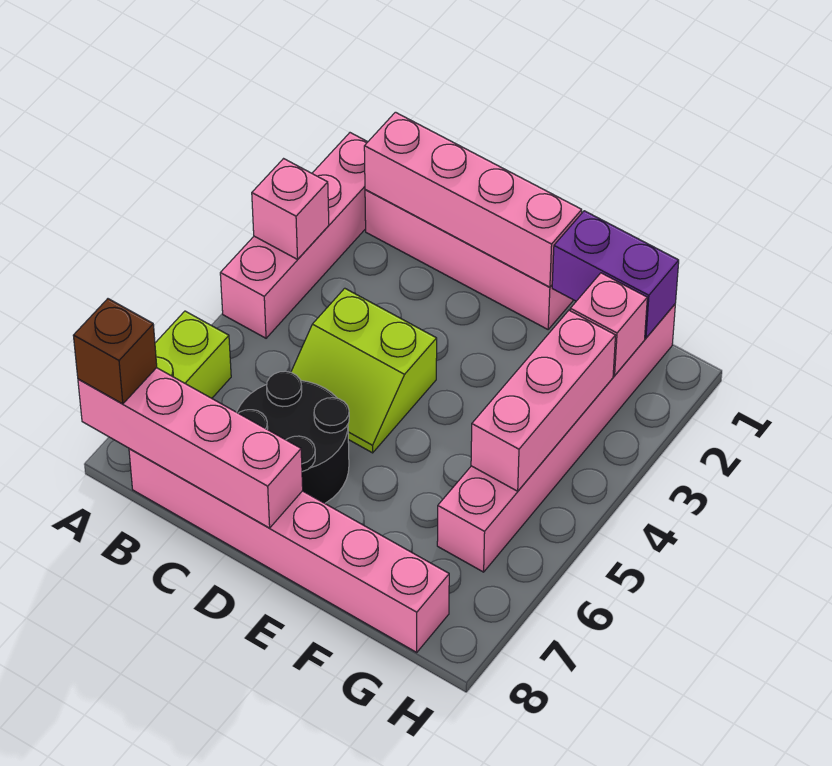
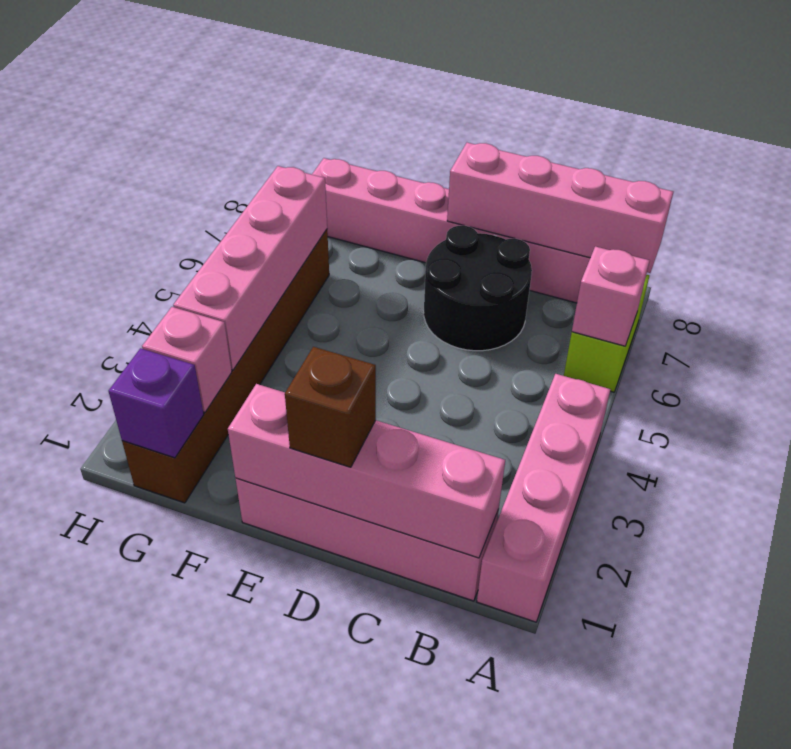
pink brick A3 level 2 -> pink brick A6 level 2
brown brick A8 level 3 -> brown brick D1 level 3
lime slope C4:D5 level 1 top 4 -> none
purple brick F1:G1 level 2 -> purple brick G1 level 2
pink brick G1:G6 level 1 -> brown brick G1:G6 level 1
pink brick G3:G5 level 2 -> pink brick G3:G6 level 2

